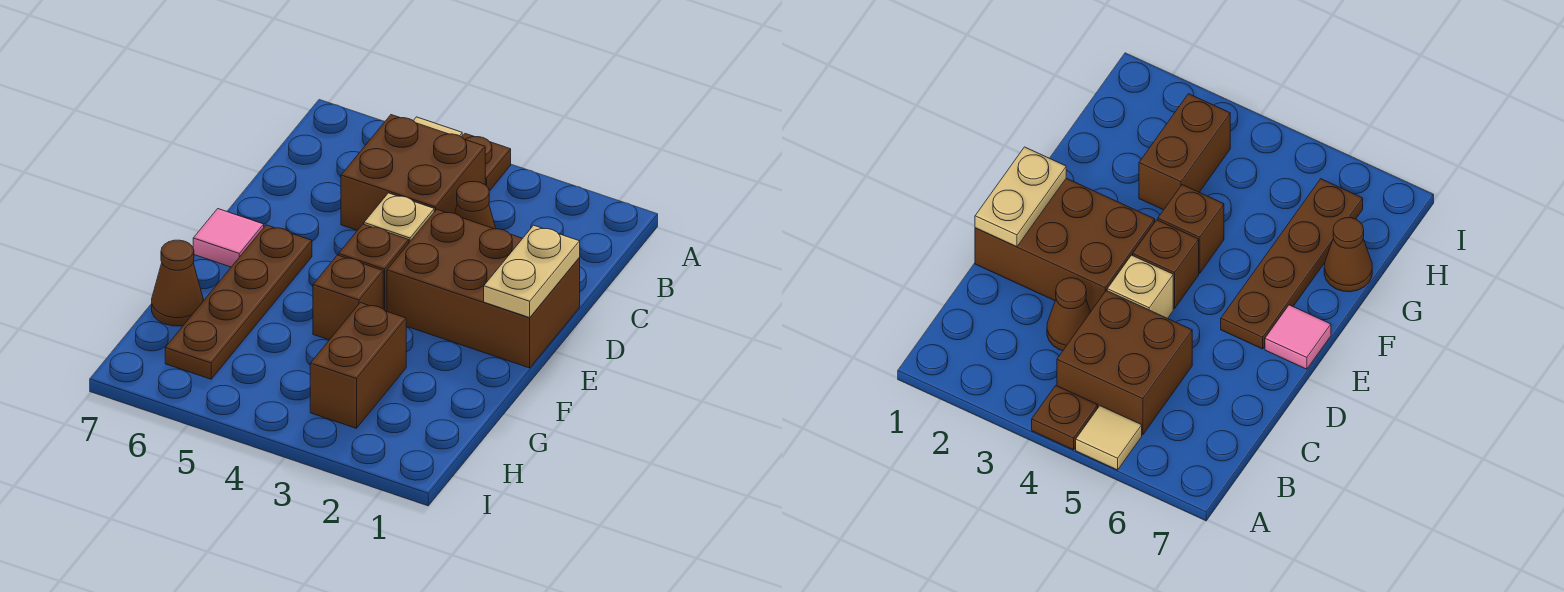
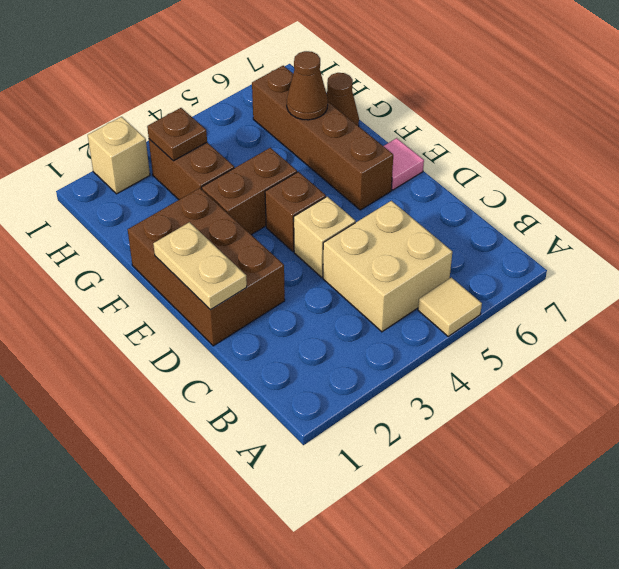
brown plate A4 level 1 -> brown plate H3 level 2
brown brick B4:C5 level 1 -> tan brick B4:C5 level 1
brown cone C3 level 1 -> brown cone G6 level 2
brown brick D1:E3 level 1 -> brown brick D1:F2 level 1
brown plate E6:H6 level 1 -> brown brick E6:H6 level 1
brown brick F4 level 1 -> brown brick F3:F4 level 1
none -> tan brick I2 level 1

